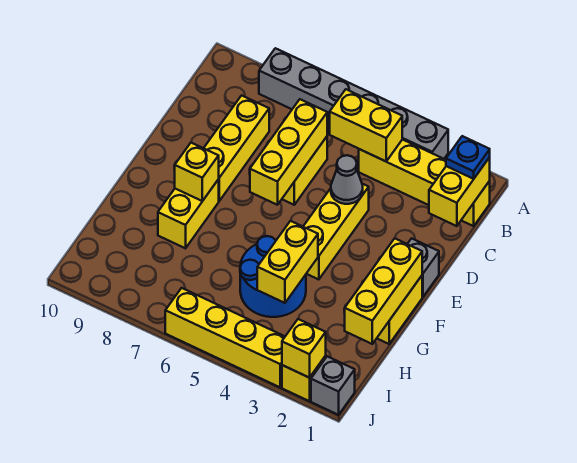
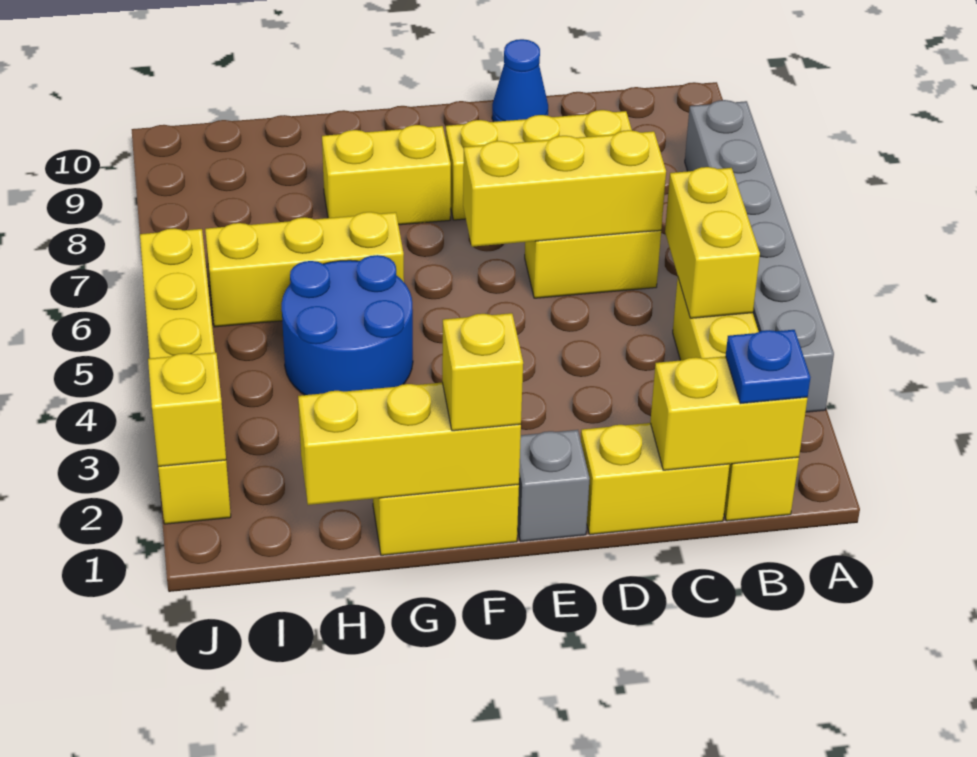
yellow brick D4:F4 level 1 -> yellow brick G6:I6 level 1
grey cone D4 level 2 -> none
none -> blue cone D10 level 1
yellow brick F8 level 2 -> yellow brick F1 level 3
yellow brick G4:H4 level 2 -> yellow brick C1:D1 level 1
grey brick J1 level 1 -> none

